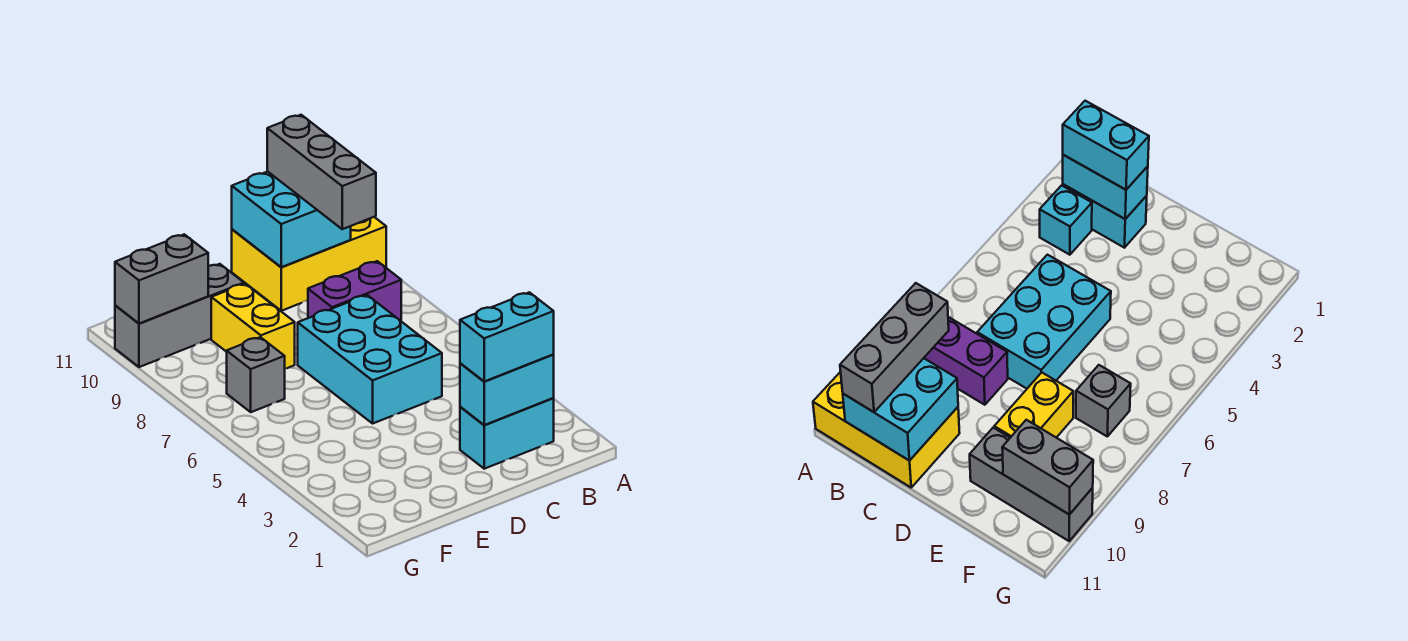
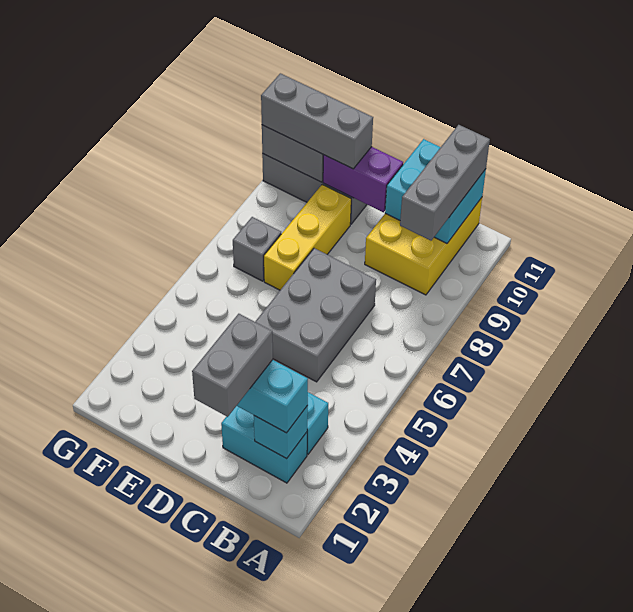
yellow brick A10:C11 level 1 -> yellow brick B9:C11 level 1
cyan brick B2:C2 level 2 -> cyan brick B2 level 2
purple brick B8:C8 level 1 -> purple brick D10:E10 level 2
none -> grey brick C1:C2 level 4
cyan brick C5:D7 level 1 -> grey brick C5:D7 level 1
yellow brick E8:E9 level 1 -> yellow brick E7:E9 level 1
none -> grey brick E10:G10 level 3

